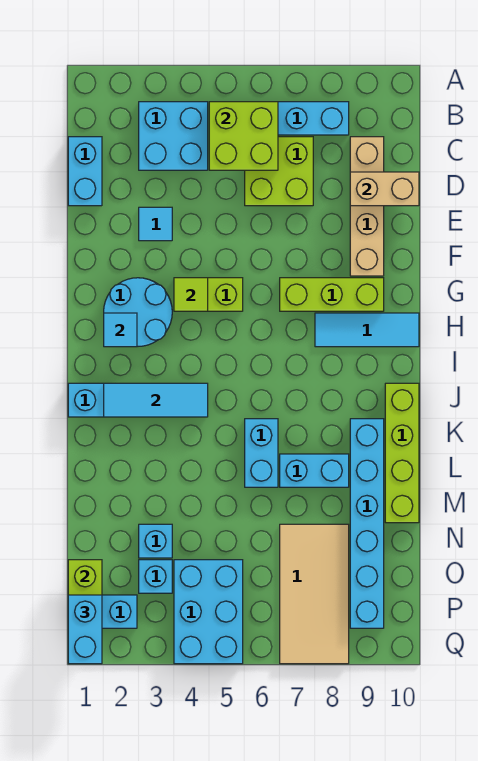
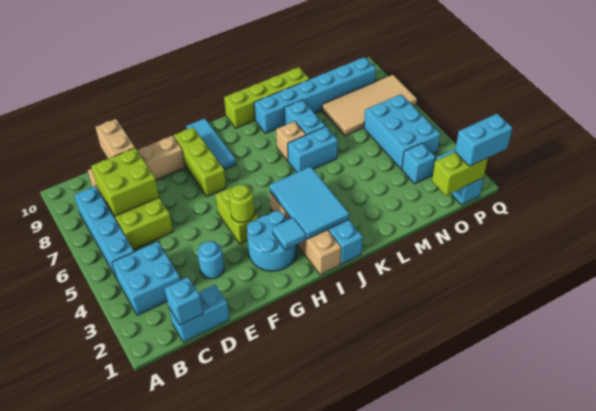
lime brick B5:C6 level 2 -> lime brick C7:D8 level 2
cyan tile E3 level 1 -> cyan round brick E3 level 1
lime tile G4 level 2 -> lime round brick G4 level 2
none -> tan brick I1:I4 level 1
cyan tile J2:J4 level 2 -> cyan tile I2:J4 level 2
none -> tan brick K7 level 1
cyan brick N3 level 1 -> cyan brick C1 level 2
cyan brick O4:Q5 level 1 -> cyan brick O4:P6 level 1

